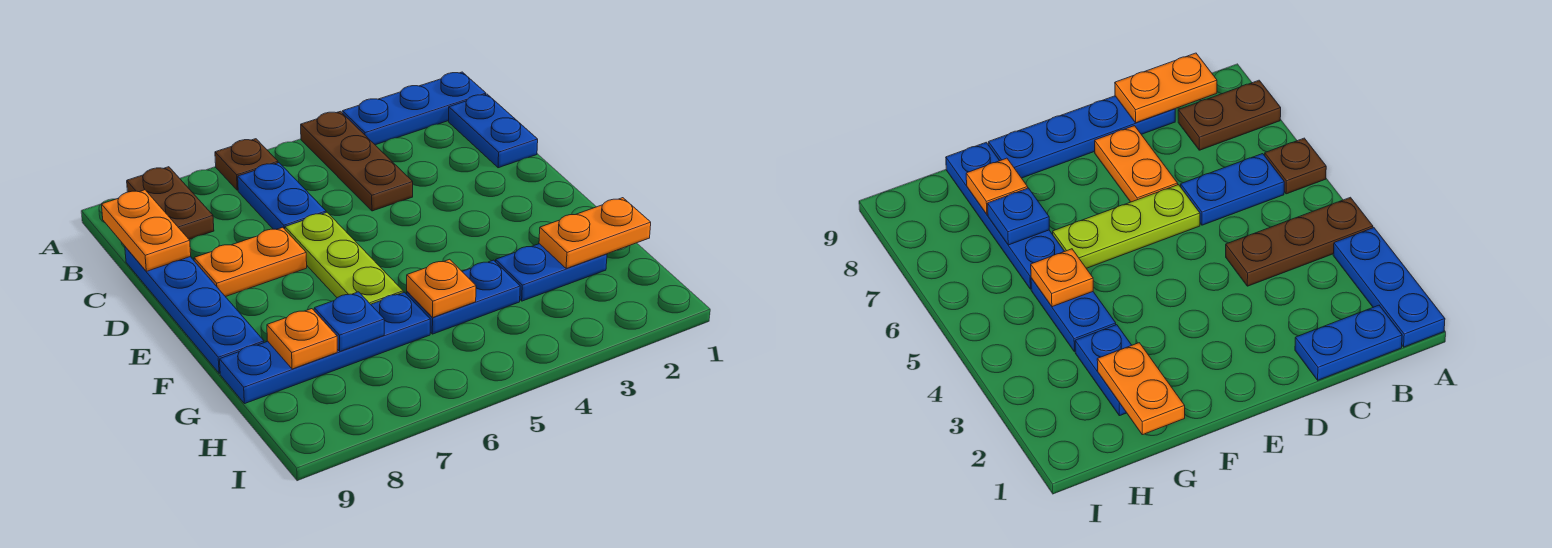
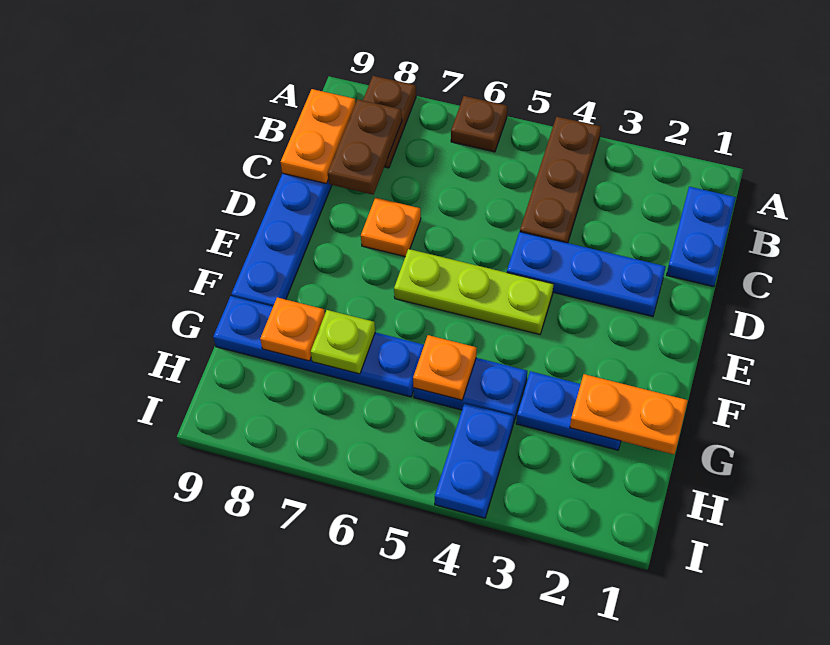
blue plate A1:A3 level 1 -> blue plate D2:D4 level 1
blue plate B6:C6 level 1 -> blue plate H4:I4 level 1
none -> brown plate B8:C8 level 2
lime plate D6:F6 level 1 -> lime plate E4:E6 level 1
orange plate D7:D8 level 1 -> orange plate D7 level 1
blue plate G7 level 2 -> lime plate G7 level 2

